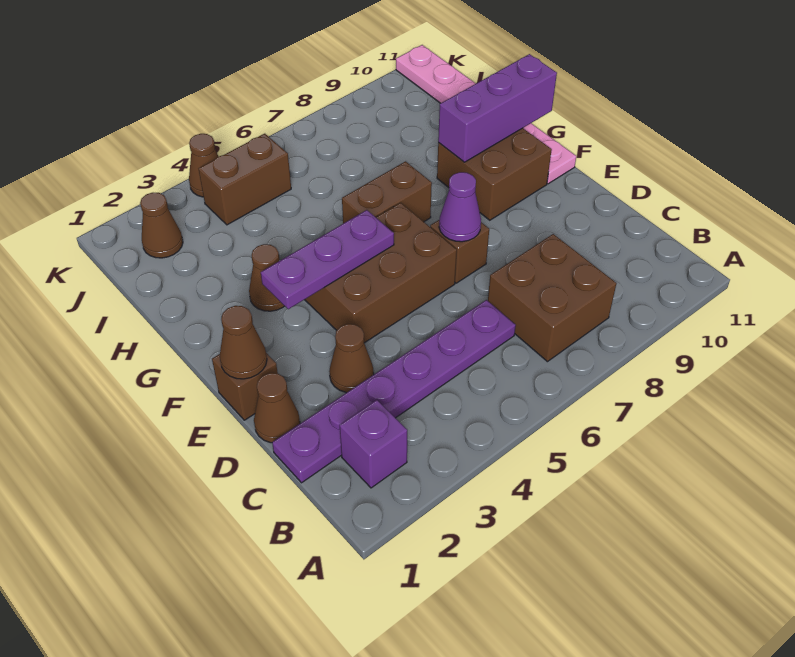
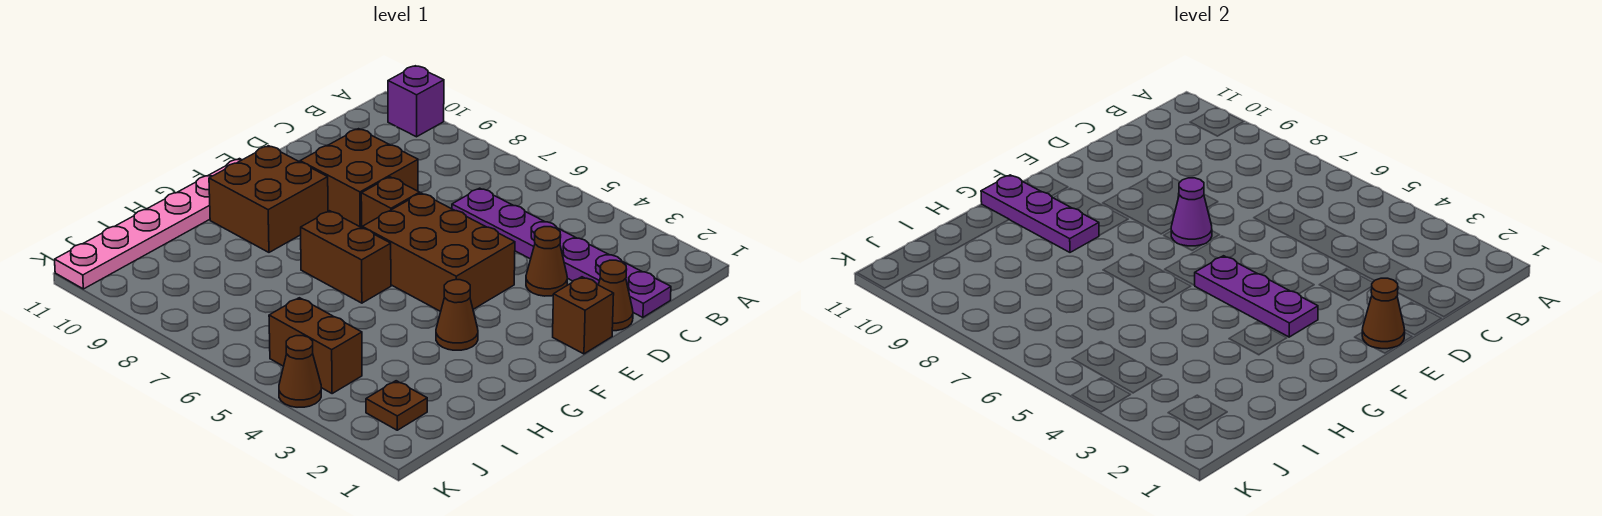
purple brick B2 level 1 -> purple brick A10 level 1
brown brick B7:C8 level 1 -> brown brick D8:E9 level 1
purple brick G9:G11 level 2 -> purple plate G9:G11 level 2
brown cone J2 level 1 -> brown plate J2 level 1

